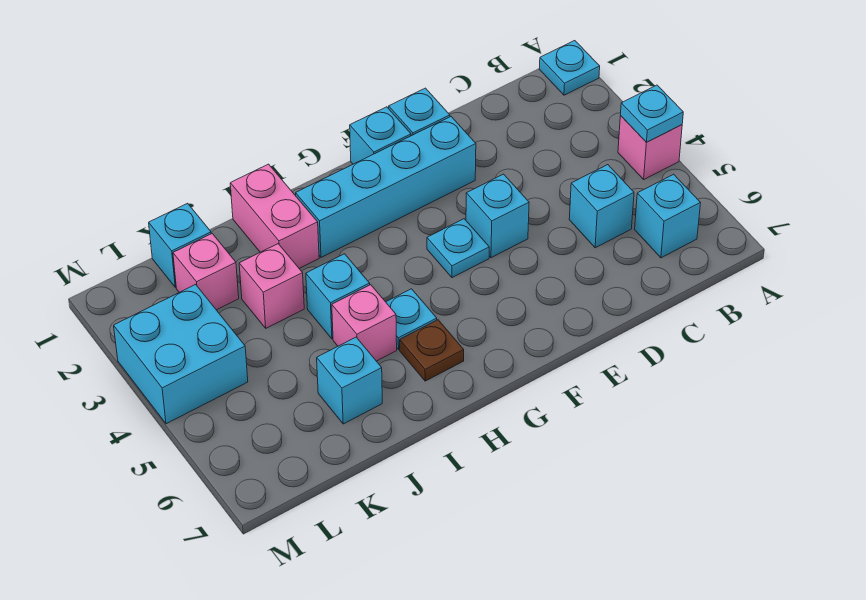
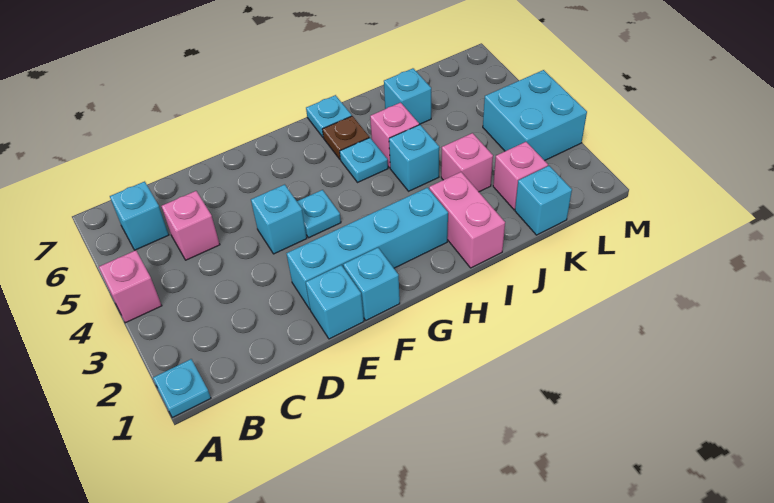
cyan plate A4 level 2 -> cyan plate H7 level 1
cyan brick C5 level 1 -> pink brick C5 level 1

